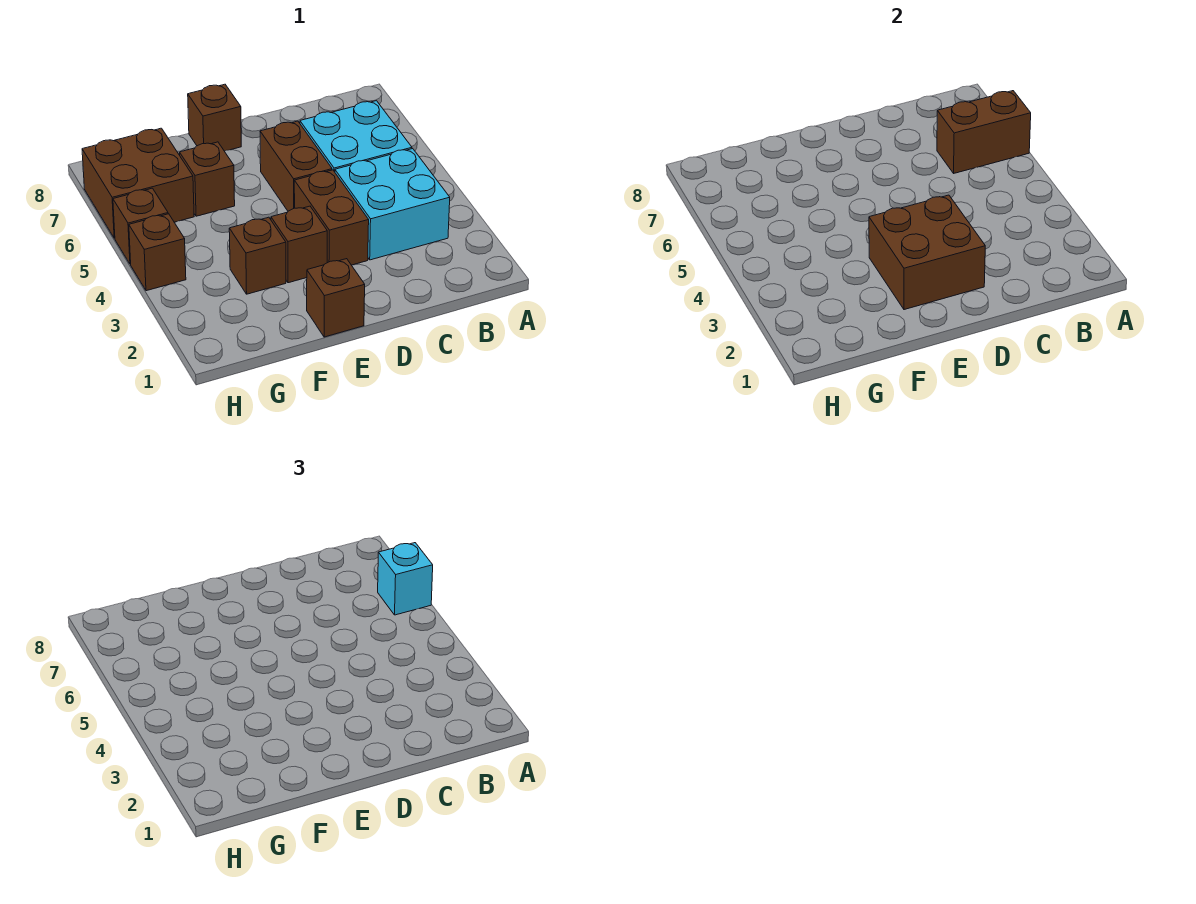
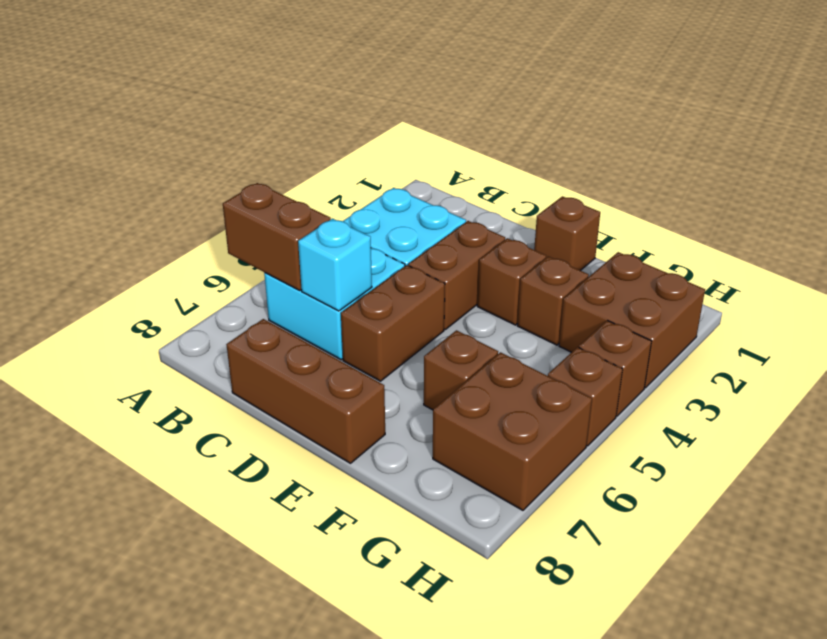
cyan brick A6 level 3 -> cyan brick C6 level 2
brown brick D2:E3 level 2 -> brown brick G2:H3 level 1
brown brick E8 level 1 -> brown brick C8:E8 level 1

